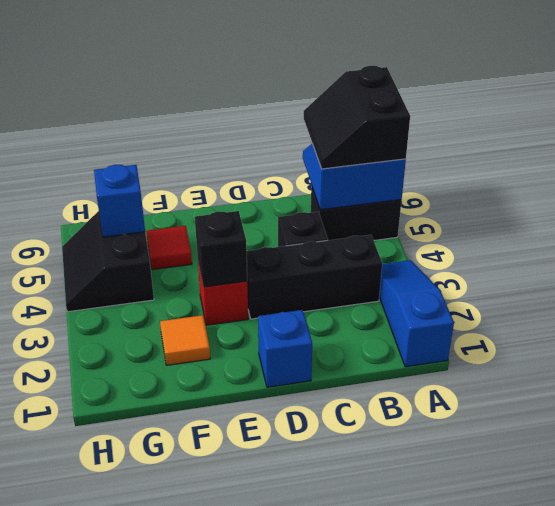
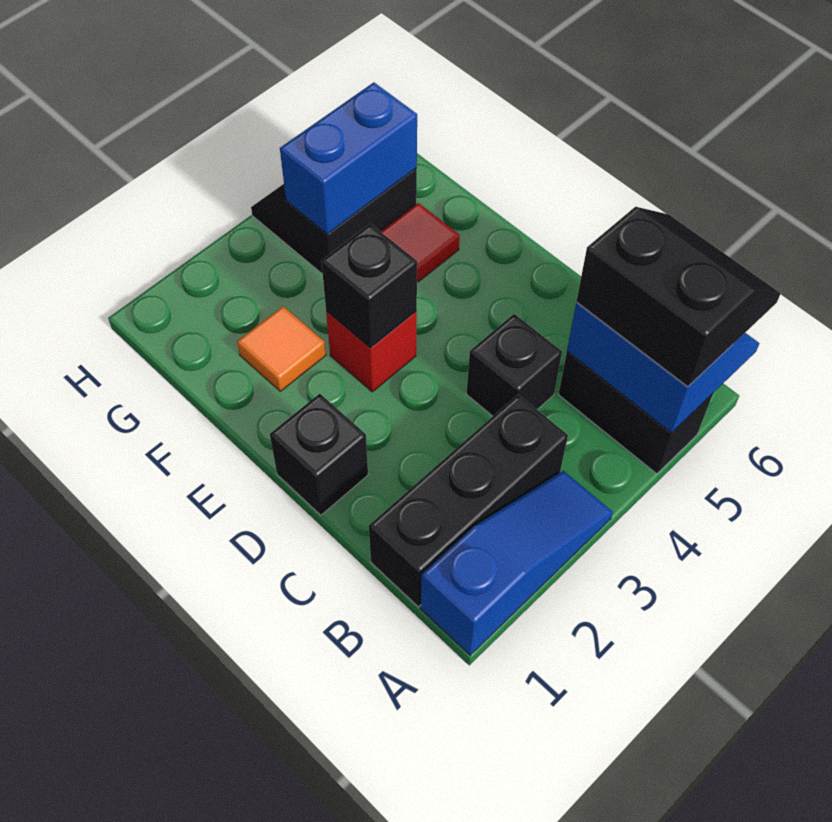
black slope A5:B6 level 3 top A -> black slope A5:B6 level 3 top 5
black brick B3:D3 level 1 -> black brick B1:B3 level 1
blue brick D1 level 1 -> black brick D1 level 1
blue brick G5 level 2 -> blue brick G4:G5 level 2

